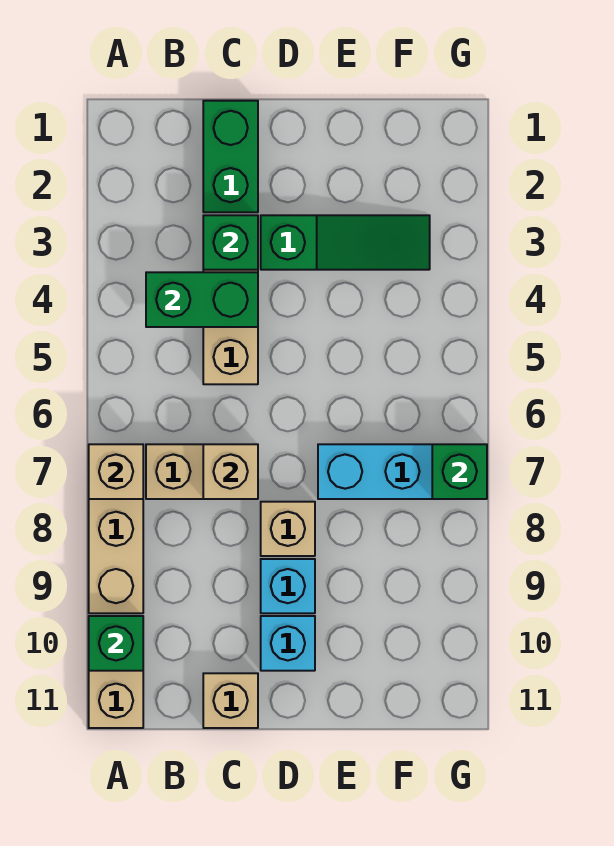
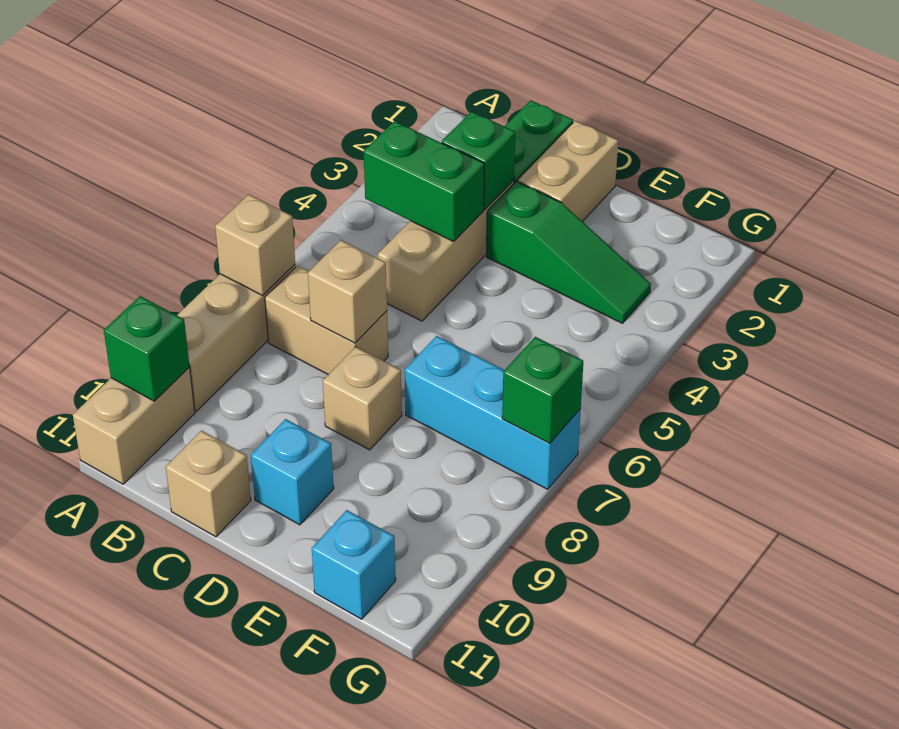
none -> tan brick D1:D2 level 1
cyan brick D9 level 1 -> cyan brick F11 level 1

